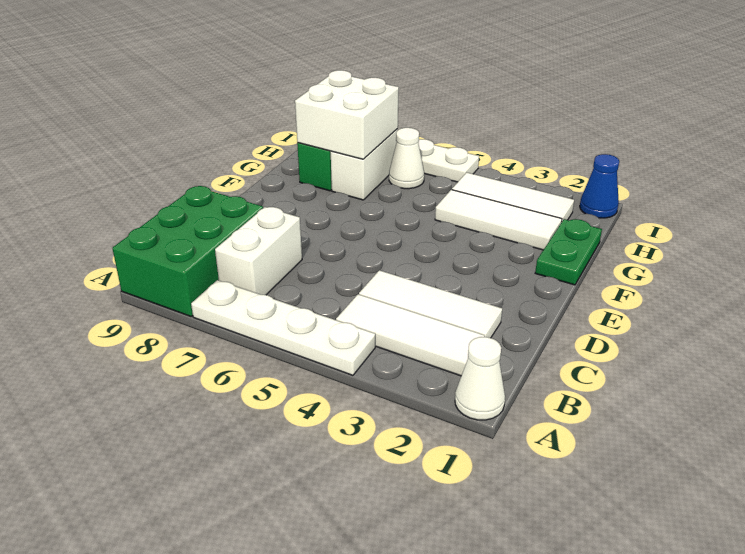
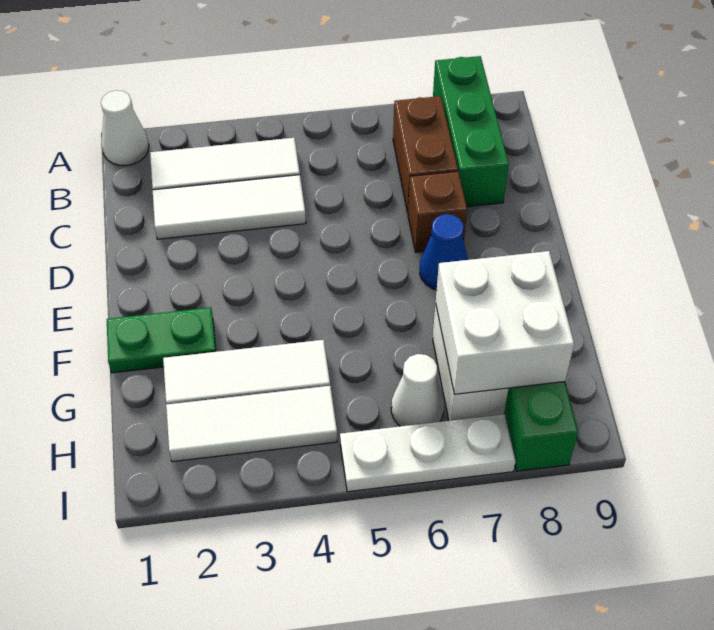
white plate A4:A7 level 1 -> none
green brick A8:C9 level 1 -> green brick A8:C8 level 1
white brick B7:C7 level 1 -> brown brick B7:C7 level 1
none -> brown brick D7 level 1
green plate F1:G1 level 1 -> green plate F1:F2 level 1
blue cone I1 level 1 -> blue cone E7 level 1

